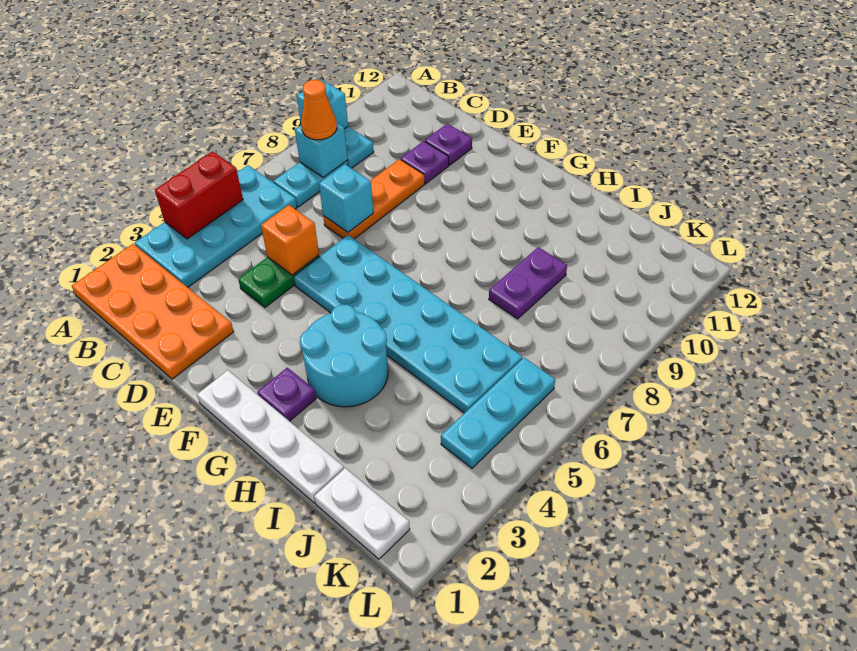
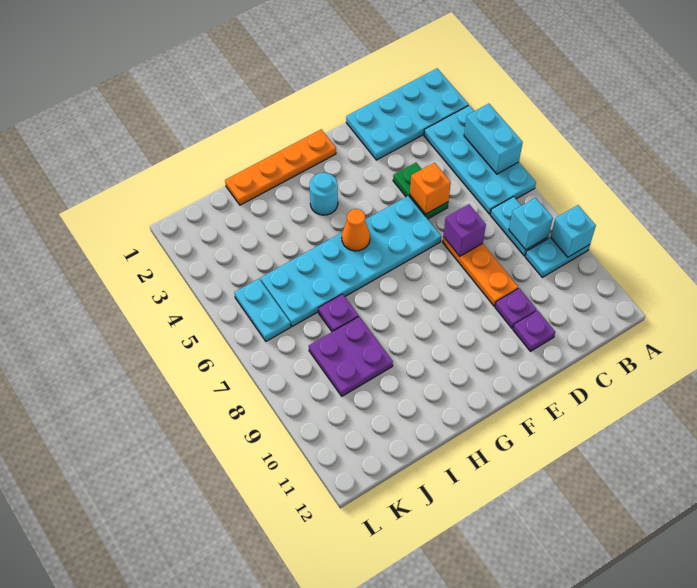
orange plate A1:D2 level 1 -> cyan plate A1:D2 level 1
red brick A4:A5 level 2 -> cyan brick A4:A5 level 2
orange cone B8 level 3 -> orange cone G5 level 2
cyan brick D7 level 2 -> purple brick D7 level 2
white plate F1:I1 level 1 -> orange plate F1:I1 level 1
purple plate G2 level 1 -> purple plate I7 level 1
cyan round brick G3:H4 level 1 -> cyan round brick G3 level 1
purple plate I8:I9 level 1 -> purple plate I8:J9 level 1
white plate J1:K1 level 1 -> none
cyan plate K4:K6 level 1 -> cyan plate K5:K6 level 1

